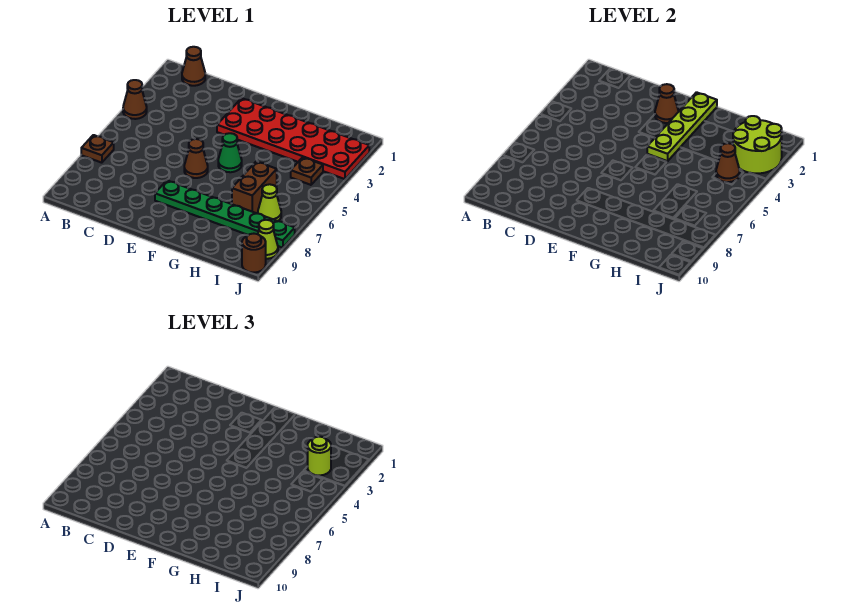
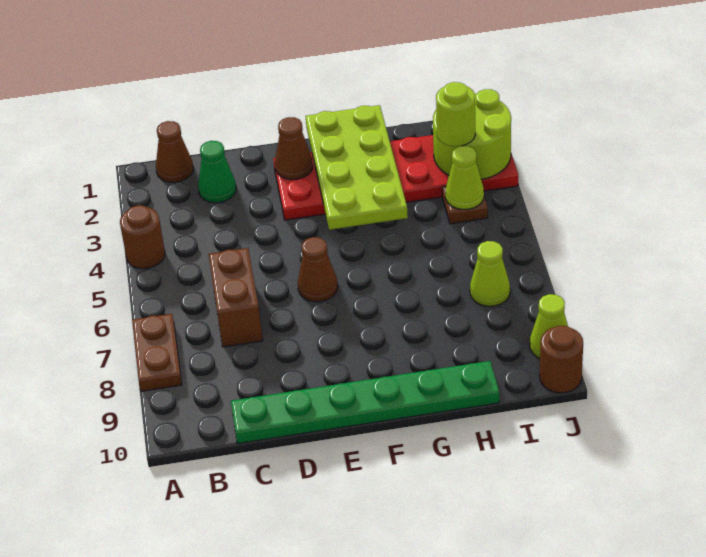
brown cone A4 level 1 -> brown round brick A4 level 1
brown plate A7 level 1 -> brown plate A7:A8 level 1
green plate E8:J8 level 1 -> green plate C10:H10 level 1
lime plate F1:F4 level 2 -> lime plate F1:G4 level 2
green cone F5 level 1 -> green cone C2 level 1
brown brick H6:H7 level 1 -> brown brick C6:C7 level 1
brown cone I4 level 2 -> lime cone I4 level 2

